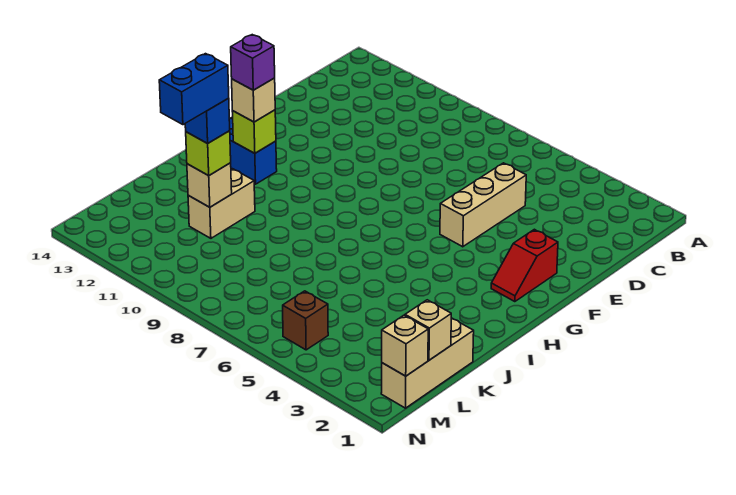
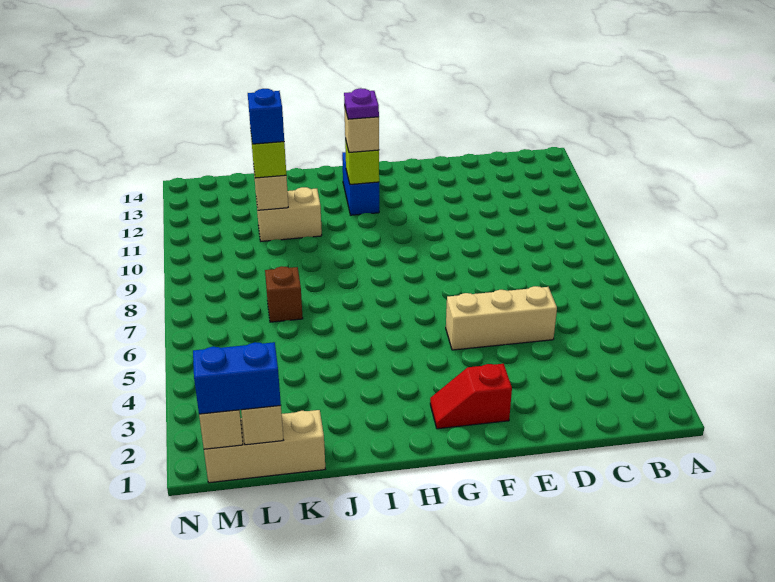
purple brick H12 level 4 -> purple plate H12 level 4
blue brick K11:L11 level 5 -> blue brick L1:M1 level 3
brown brick M5 level 1 -> brown brick K7 level 1

